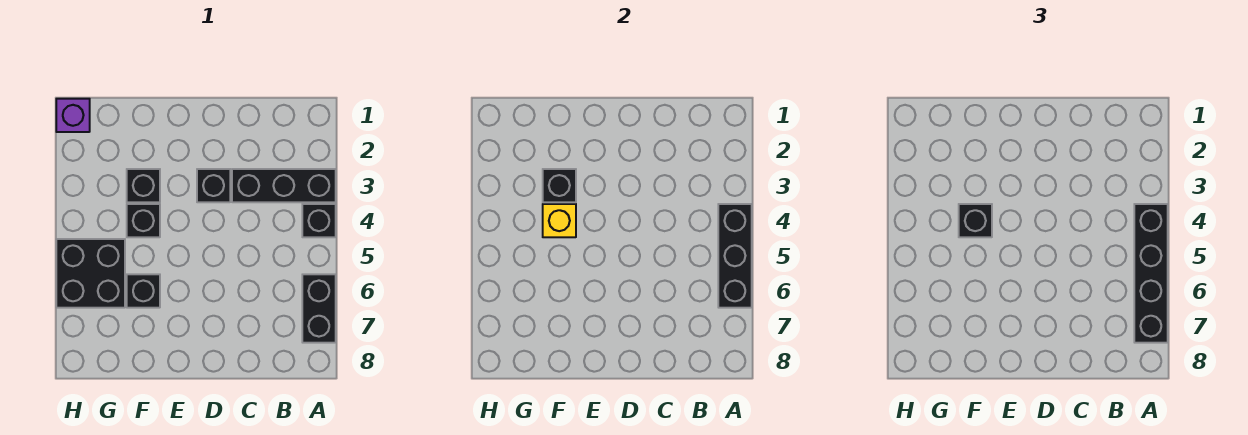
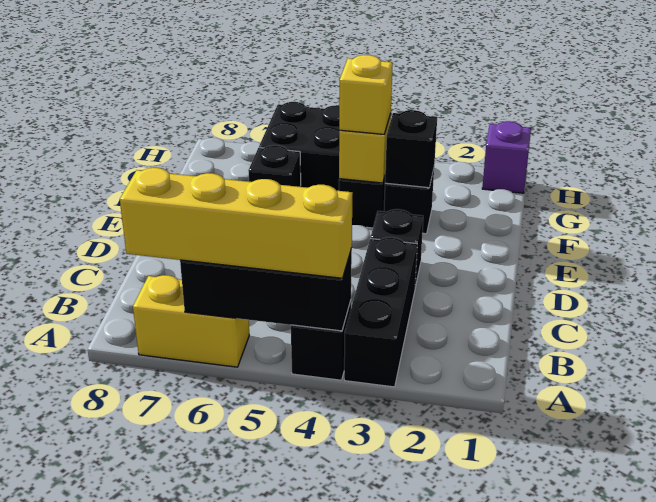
black brick A4:A7 level 3 -> yellow brick A4:A7 level 3
black brick A6:A7 level 1 -> yellow brick A6:A7 level 1
black brick F4 level 3 -> yellow brick F4 level 3

